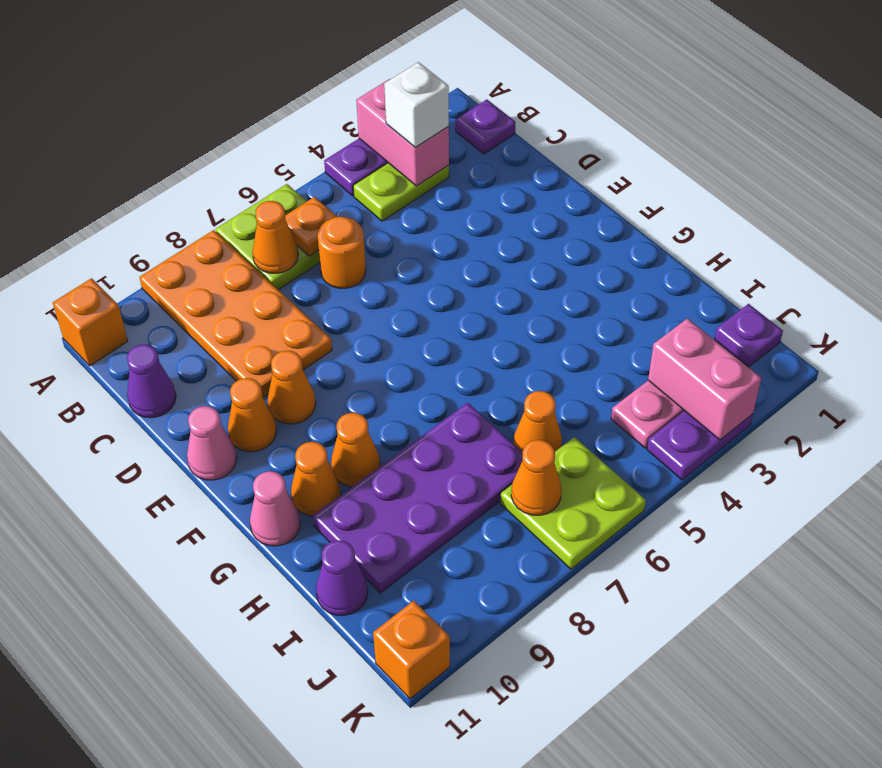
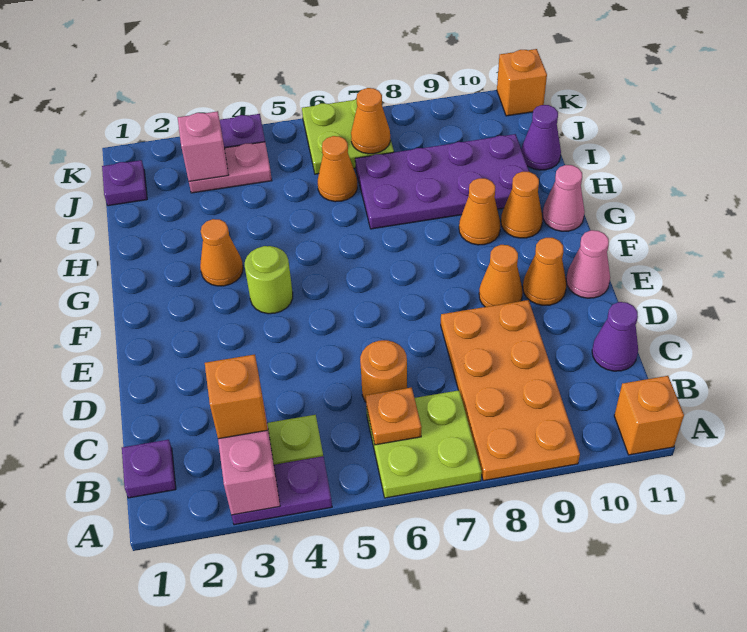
white brick B3 level 3 -> orange brick B3 level 3
orange cone B7 level 2 -> orange cone G3 level 1
none -> lime round brick F4 level 1
pink brick J3:K3 level 2 -> pink brick J3 level 2

